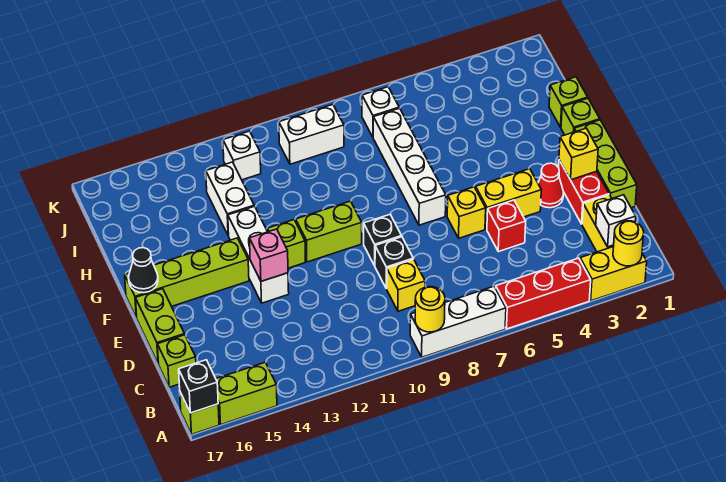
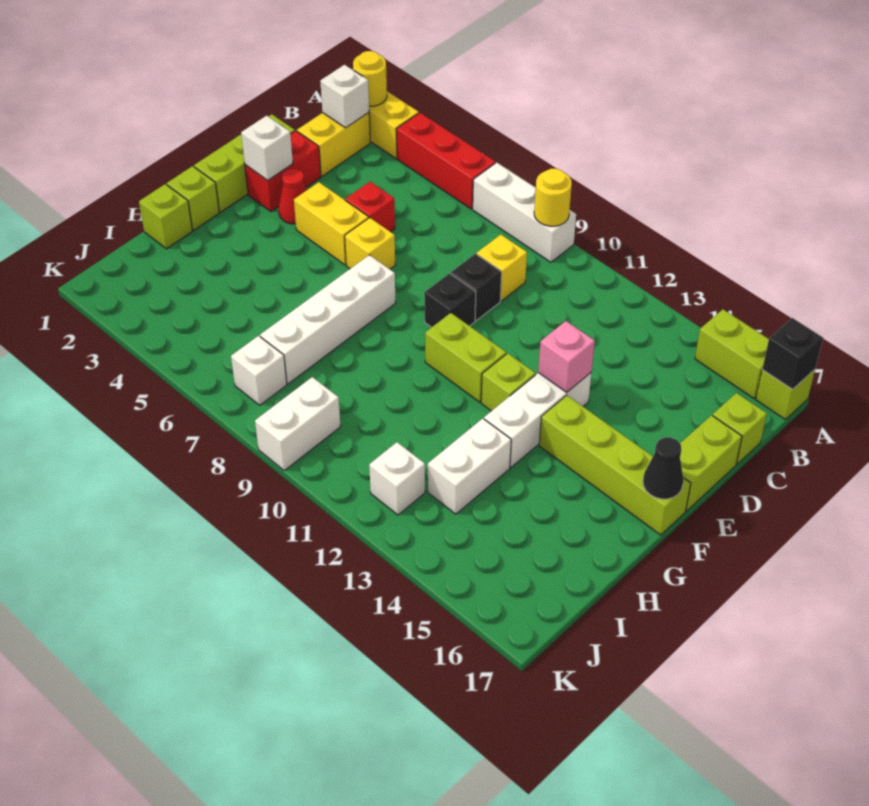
yellow brick E2 level 2 -> white brick E2 level 2
white brick J9:J10 level 1 -> white brick J9:K9 level 1

